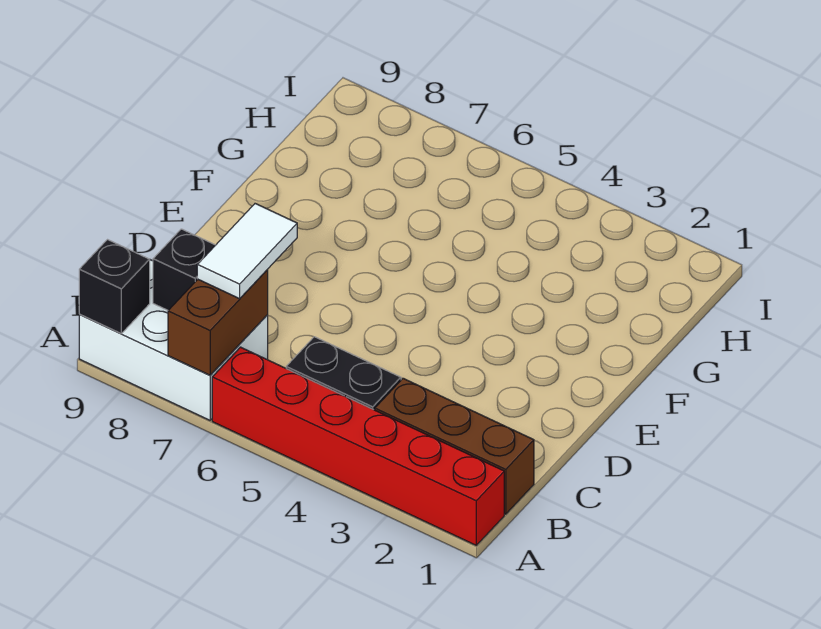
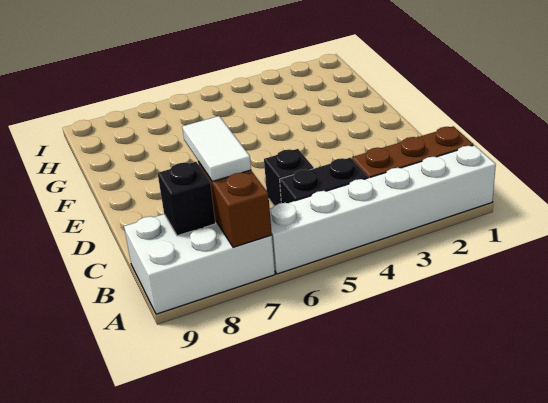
red brick A1:A6 level 1 -> white brick A1:A6 level 1
black brick A9 level 2 -> black brick C5 level 1

